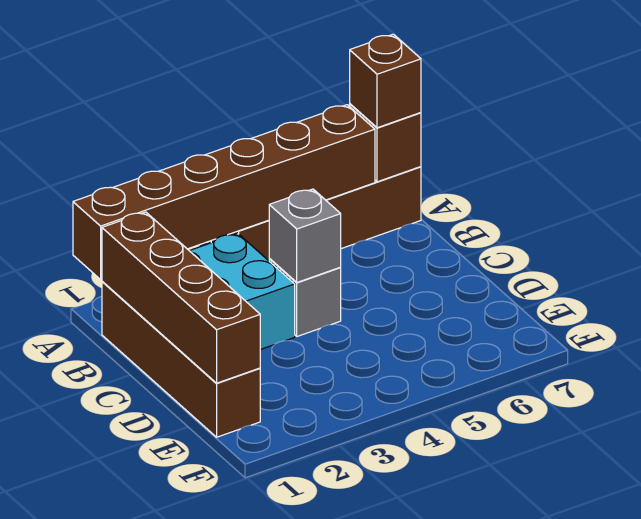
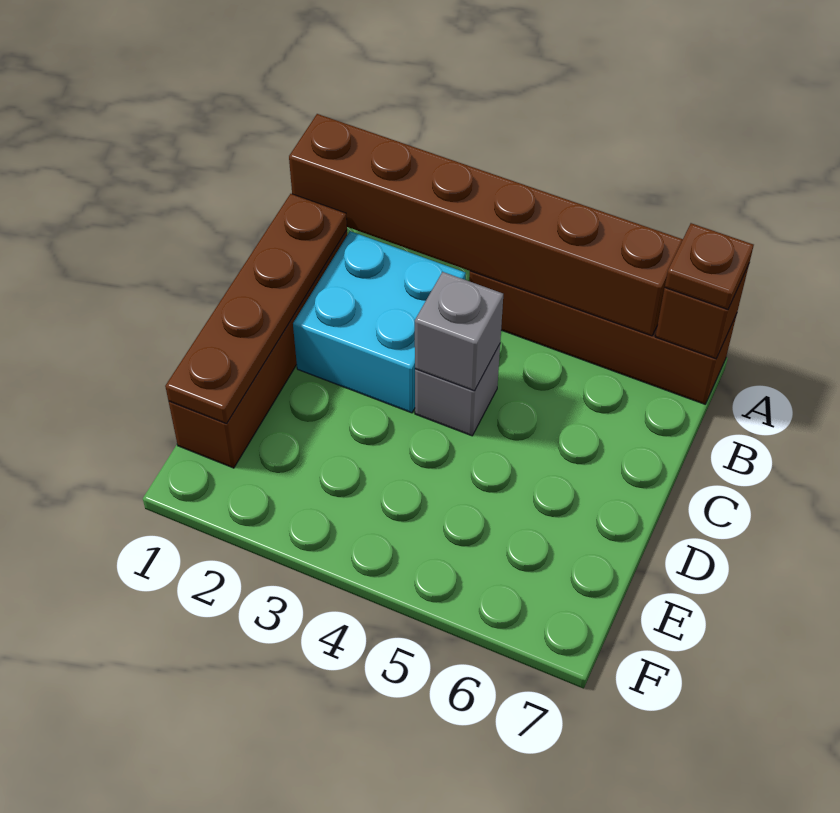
brown brick A7 level 3 -> brown plate A7 level 3
brown brick B1:E1 level 2 -> brown plate B1:E1 level 2

